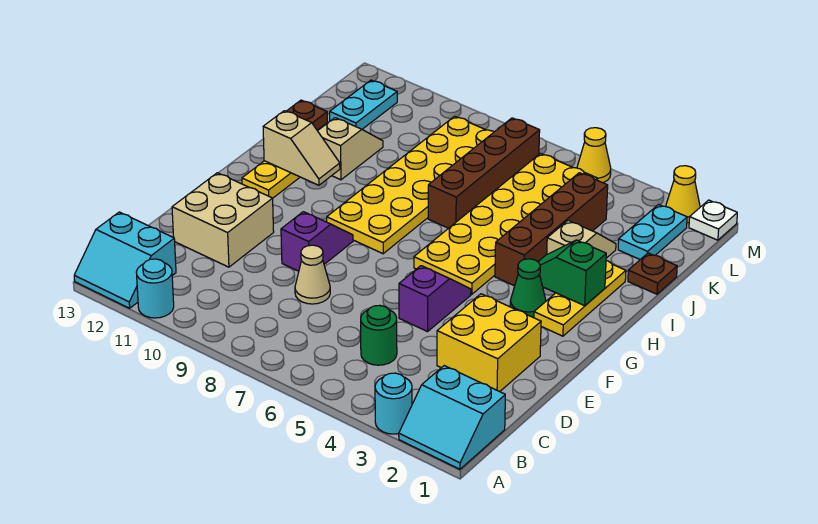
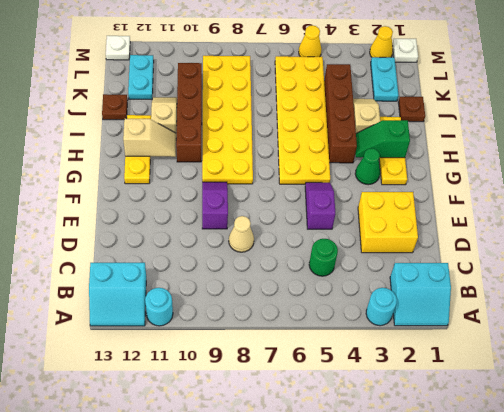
tan brick D11:E12 level 1 -> none
brown brick I7:L7 level 1 -> brown brick H10:K10 level 1
none -> white plate M13 level 1

